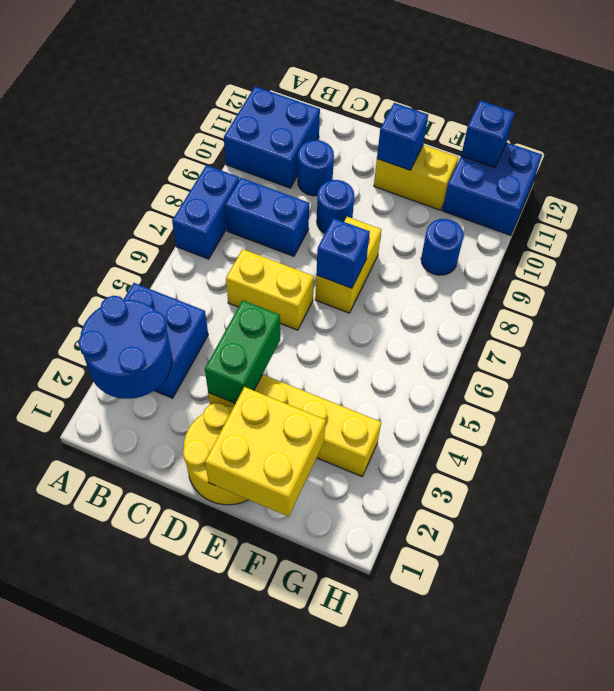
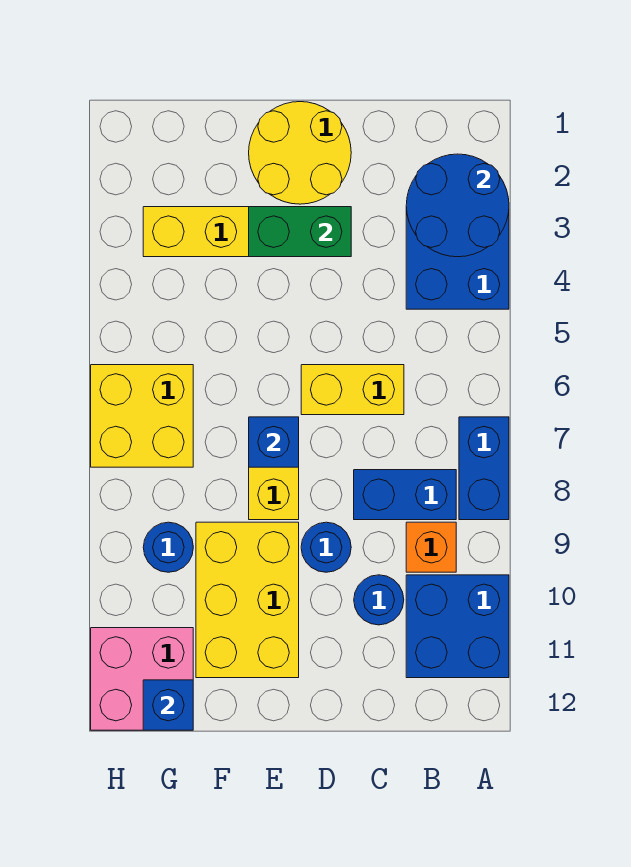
none -> orange brick B9 level 1
green brick D3:D4 level 2 -> green brick D3:E3 level 2
yellow brick E1:F2 level 2 -> yellow brick G6:H7 level 1
yellow brick E11:F11 level 1 -> yellow brick E9:F11 level 1
blue brick E11 level 2 -> none
blue brick G11:H12 level 1 -> pink brick G11:H12 level 1

